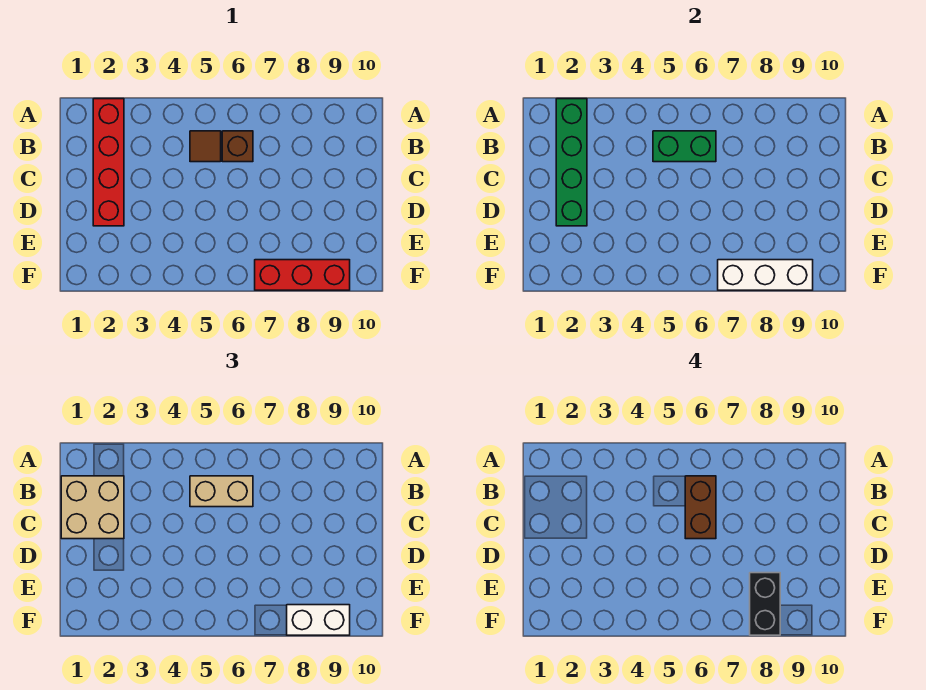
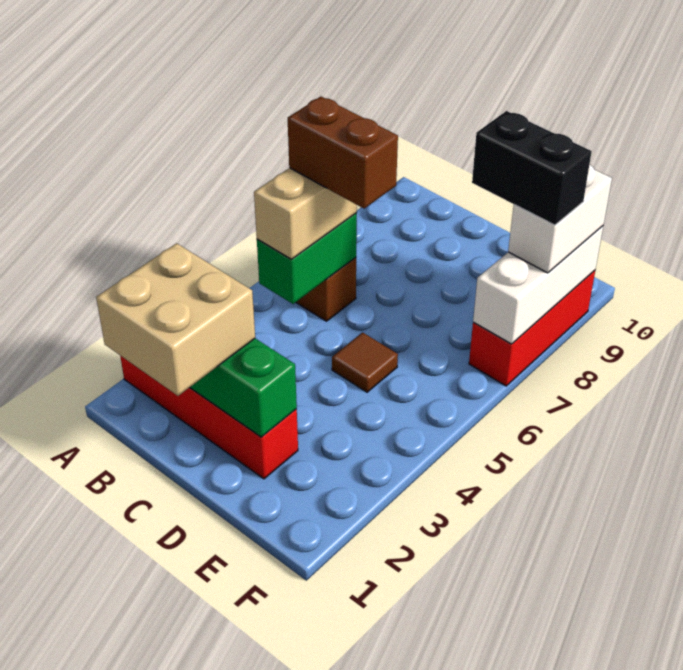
brown tile B5 level 1 -> brown tile D5 level 1

